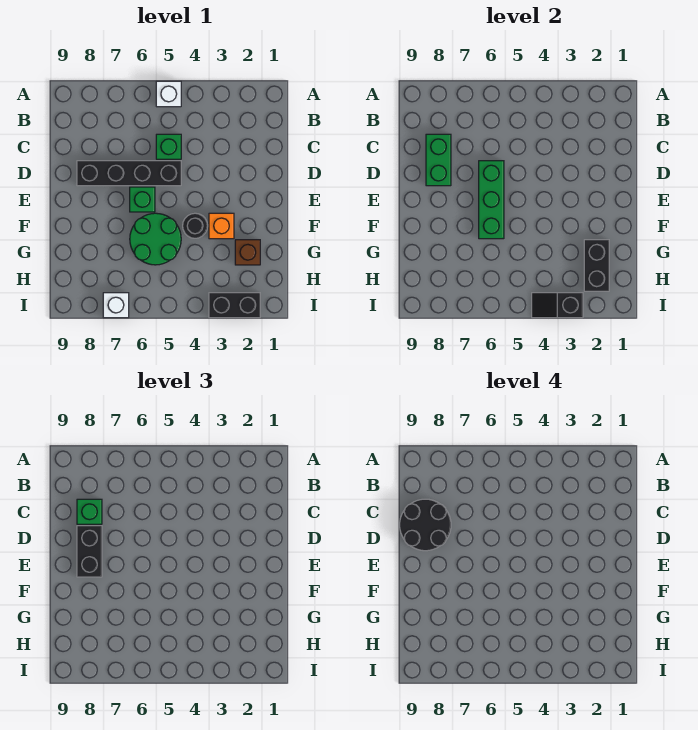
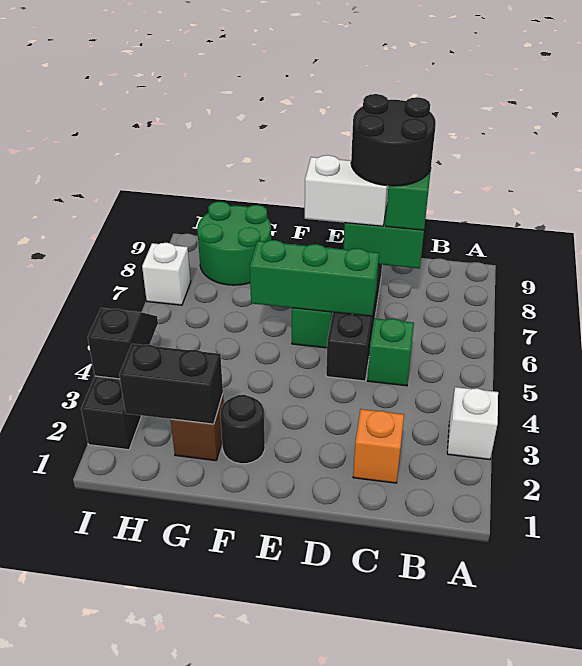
white brick A5 level 1 -> white brick A3 level 1
black brick D8:E8 level 3 -> white brick D8:E8 level 3
orange brick F3 level 1 -> orange brick C2 level 1
black round brick F4 level 1 -> black round brick F2 level 1
green round brick F5:G6 level 1 -> green round brick G8:H9 level 1

